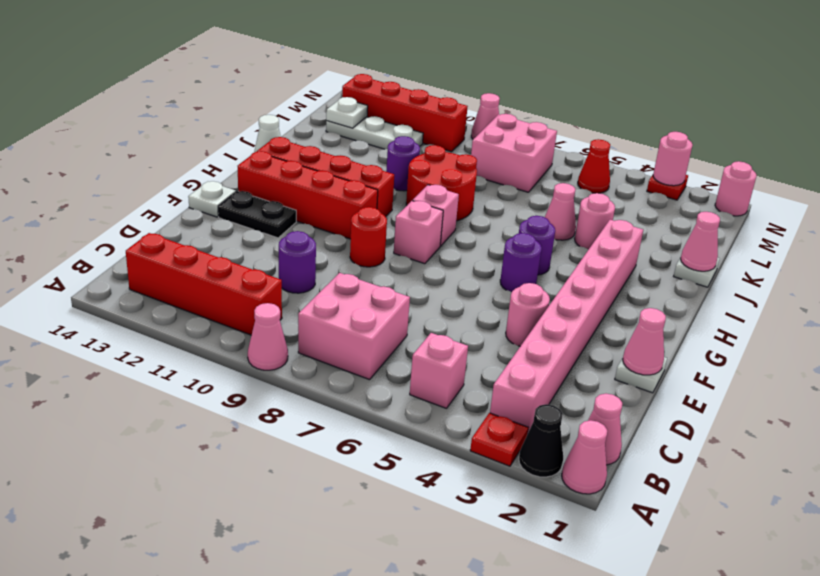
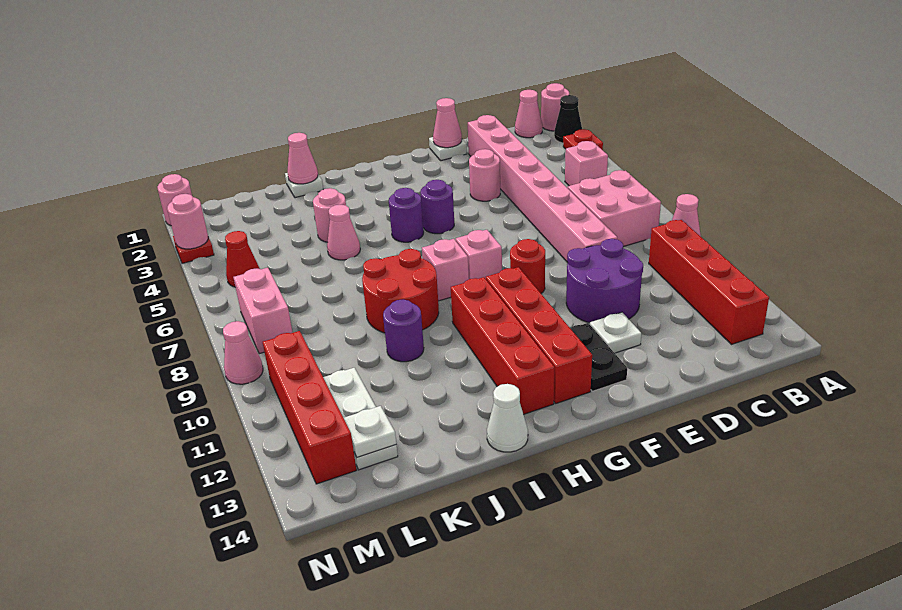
pink cone A1 level 1 -> pink round brick A1 level 1
pink brick B3:I3 level 1 -> pink brick D2:D9 level 1
purple round brick D10 level 1 -> purple round brick D10:E11 level 1
white plate F14 level 1 -> white plate E12 level 1
pink brick L7:M8 level 1 -> pink brick M7:M8 level 1

